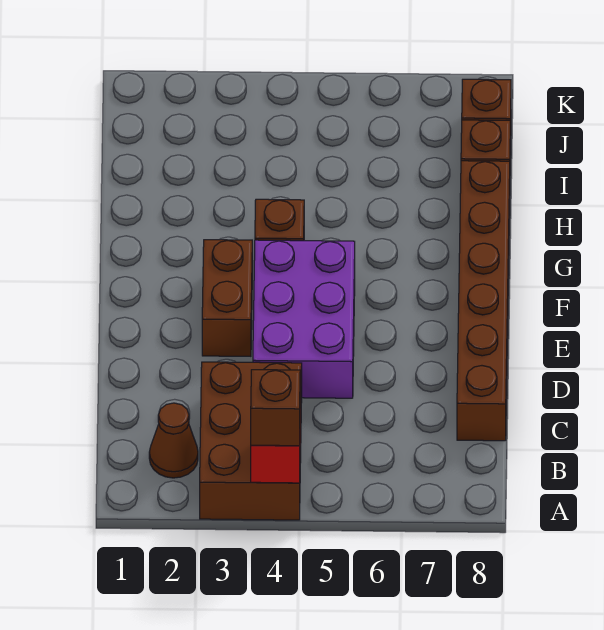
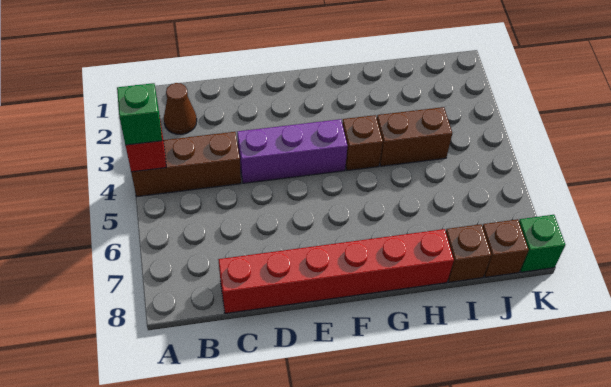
brown brick A3:C4 level 1 -> brown brick A4:C4 level 1
brown brick A4 level 3 -> green brick A4 level 3
brown brick C8:H8 level 1 -> red brick C8:H8 level 1
purple brick D4:F5 level 1 -> purple brick D4:F4 level 1
brown brick E3:F3 level 1 -> brown brick H4:I4 level 1
none -> green brick K8 level 1

